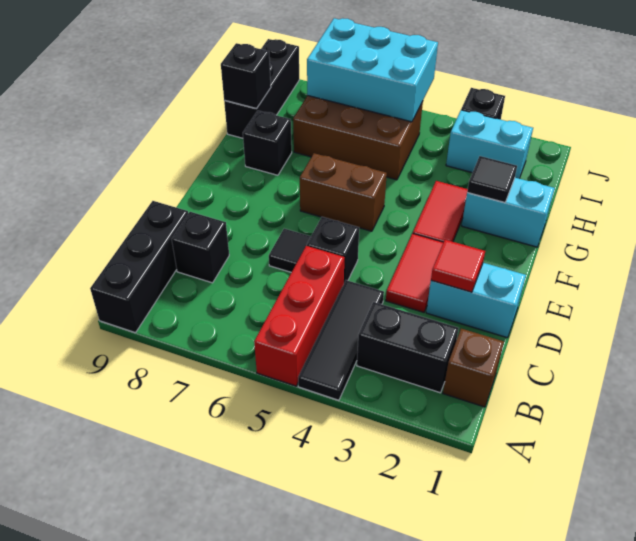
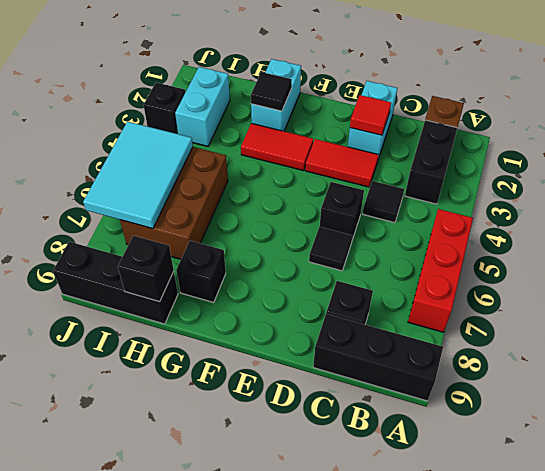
black tile A4:C4 level 1 -> black tile C4 level 1
red brick A5:C5 level 1 -> red brick A5:A7 level 1
brown brick F5:F6 level 1 -> none
cyan brick I5:J7 level 2 -> cyan tile I5:J7 level 2

